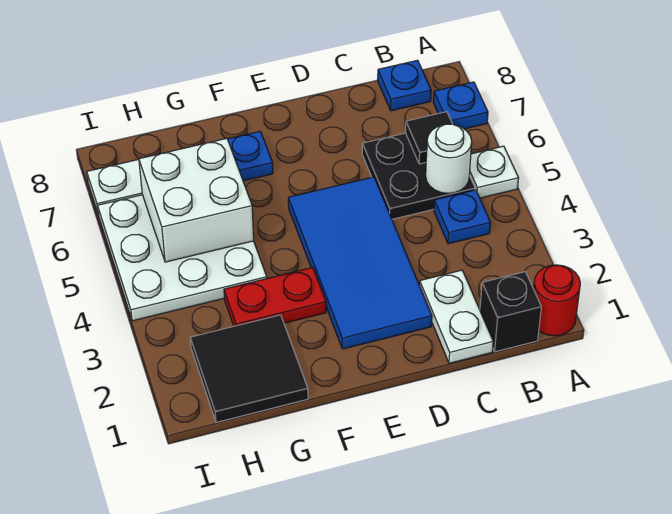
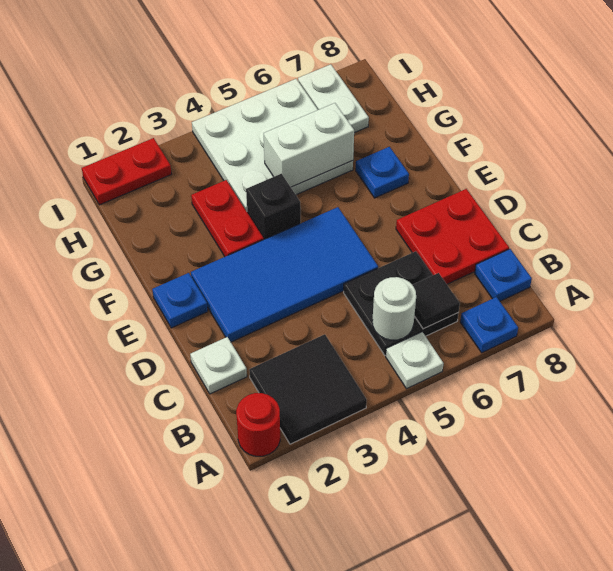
black brick B1 level 1 -> black brick F4 level 1
blue plate B4 level 1 -> blue plate E1 level 1
white plate C1:C2 level 1 -> white plate C1 level 1
none -> red plate C7:D8 level 1
black tile G1:H2 level 1 -> black tile A2:B3 level 1
white brick G5:H6 level 2 -> white brick G5:G6 level 2
none -> red plate I1:I2 level 1

